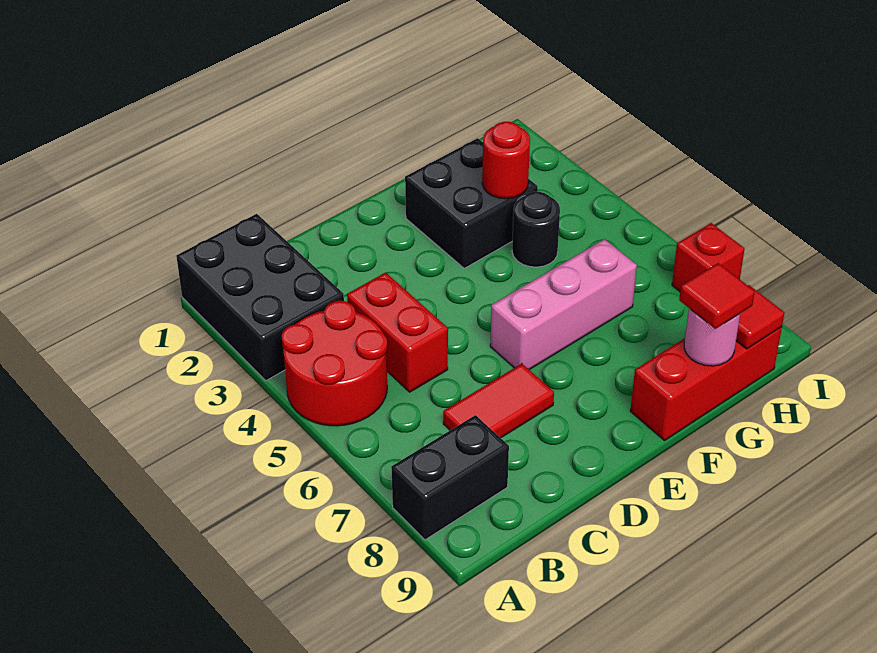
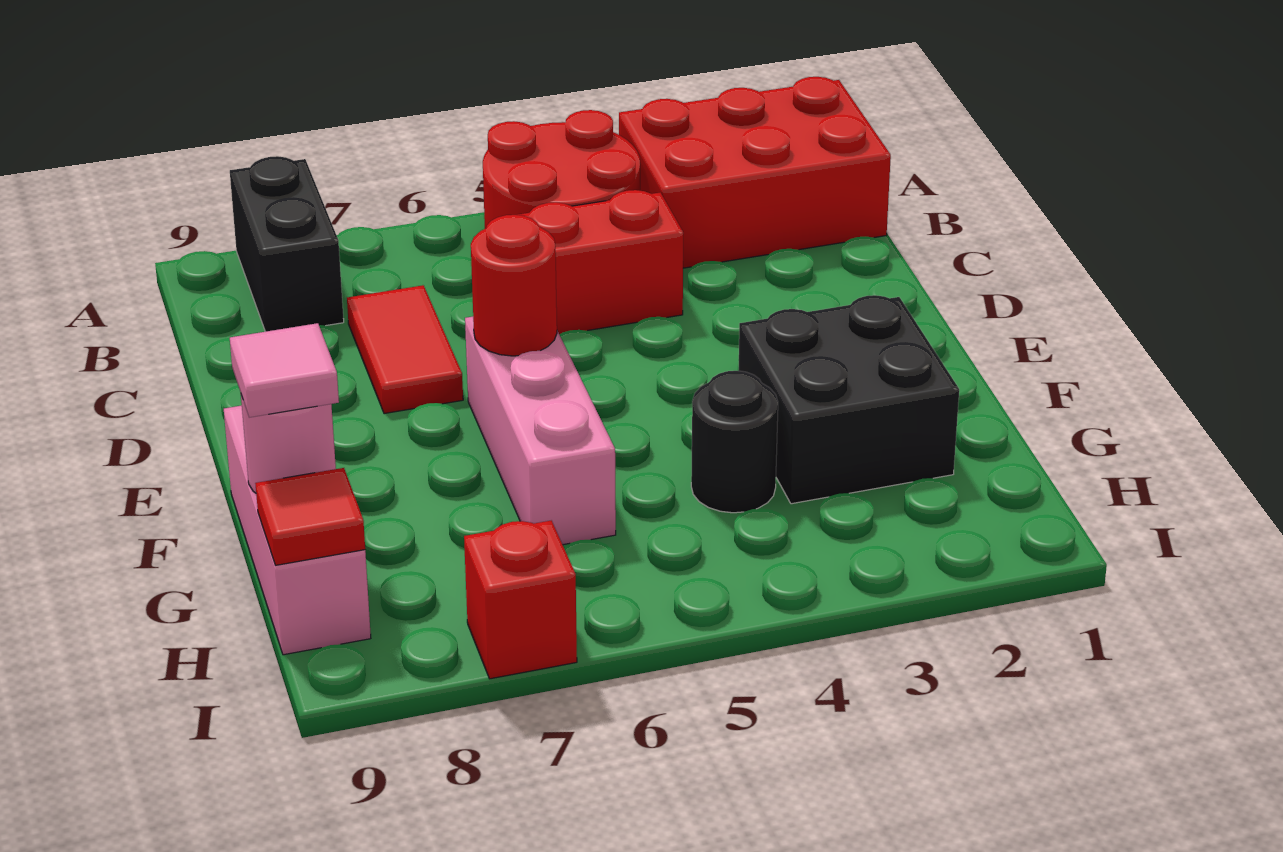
black brick A1:B3 level 1 -> red brick A1:B3 level 1
red brick F9:H9 level 1 -> pink brick F9:H9 level 1
red round brick G3 level 2 -> red round brick E6 level 2
red tile G9 level 3 -> pink tile G9 level 3

